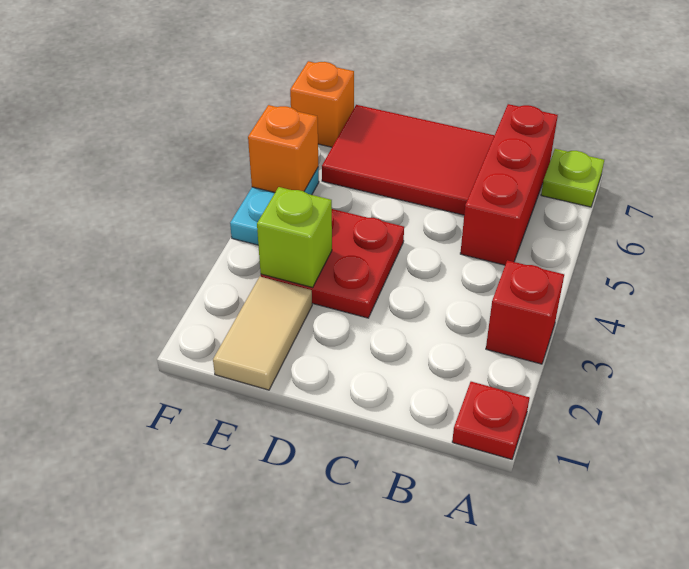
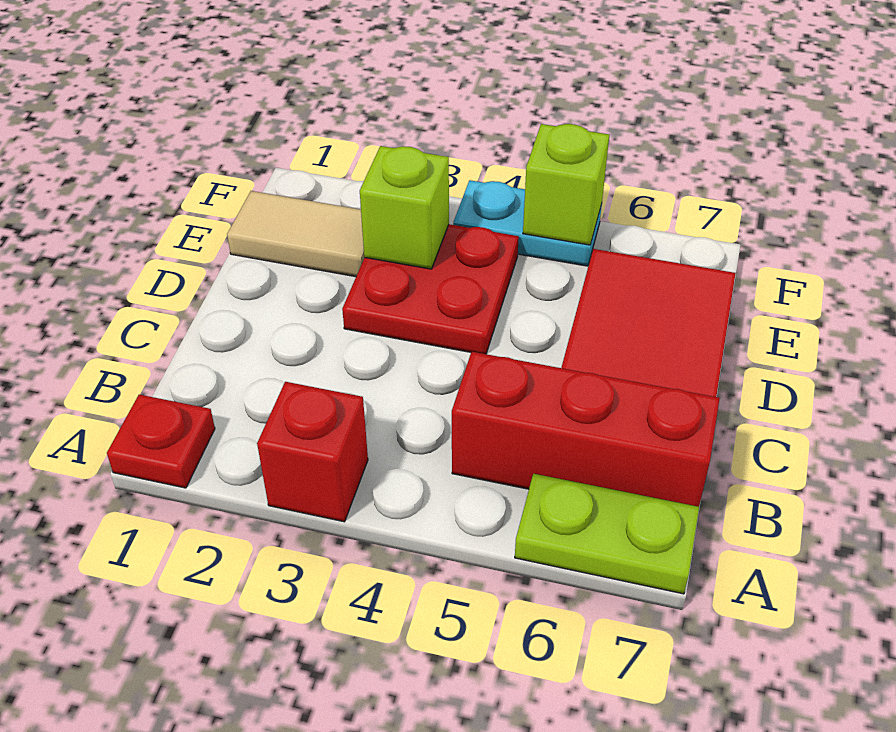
lime plate A7 level 1 -> lime plate A6:A7 level 1
orange brick F5 level 2 -> lime brick F5 level 2
orange brick F7 level 1 -> none

